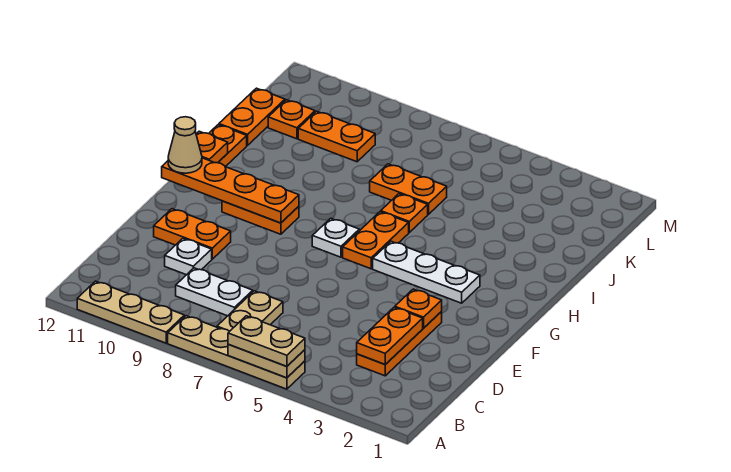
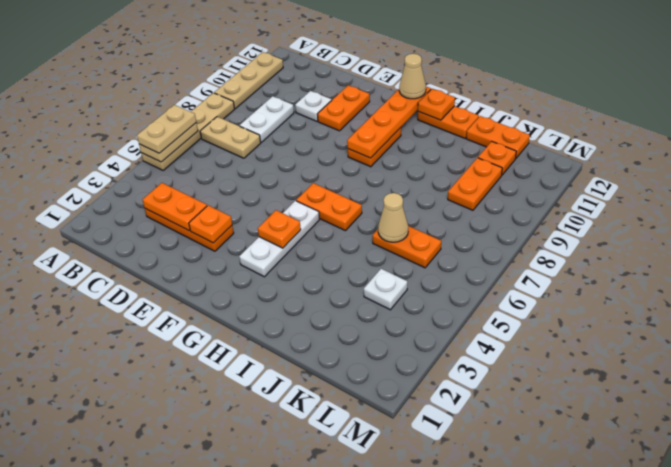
white plate G7 level 1 -> white plate K4 level 1
orange plate I6 level 1 -> orange plate G4 level 2
orange plate J6:J7 level 1 -> orange plate J6:K6 level 1
none -> tan cone J6 level 2

